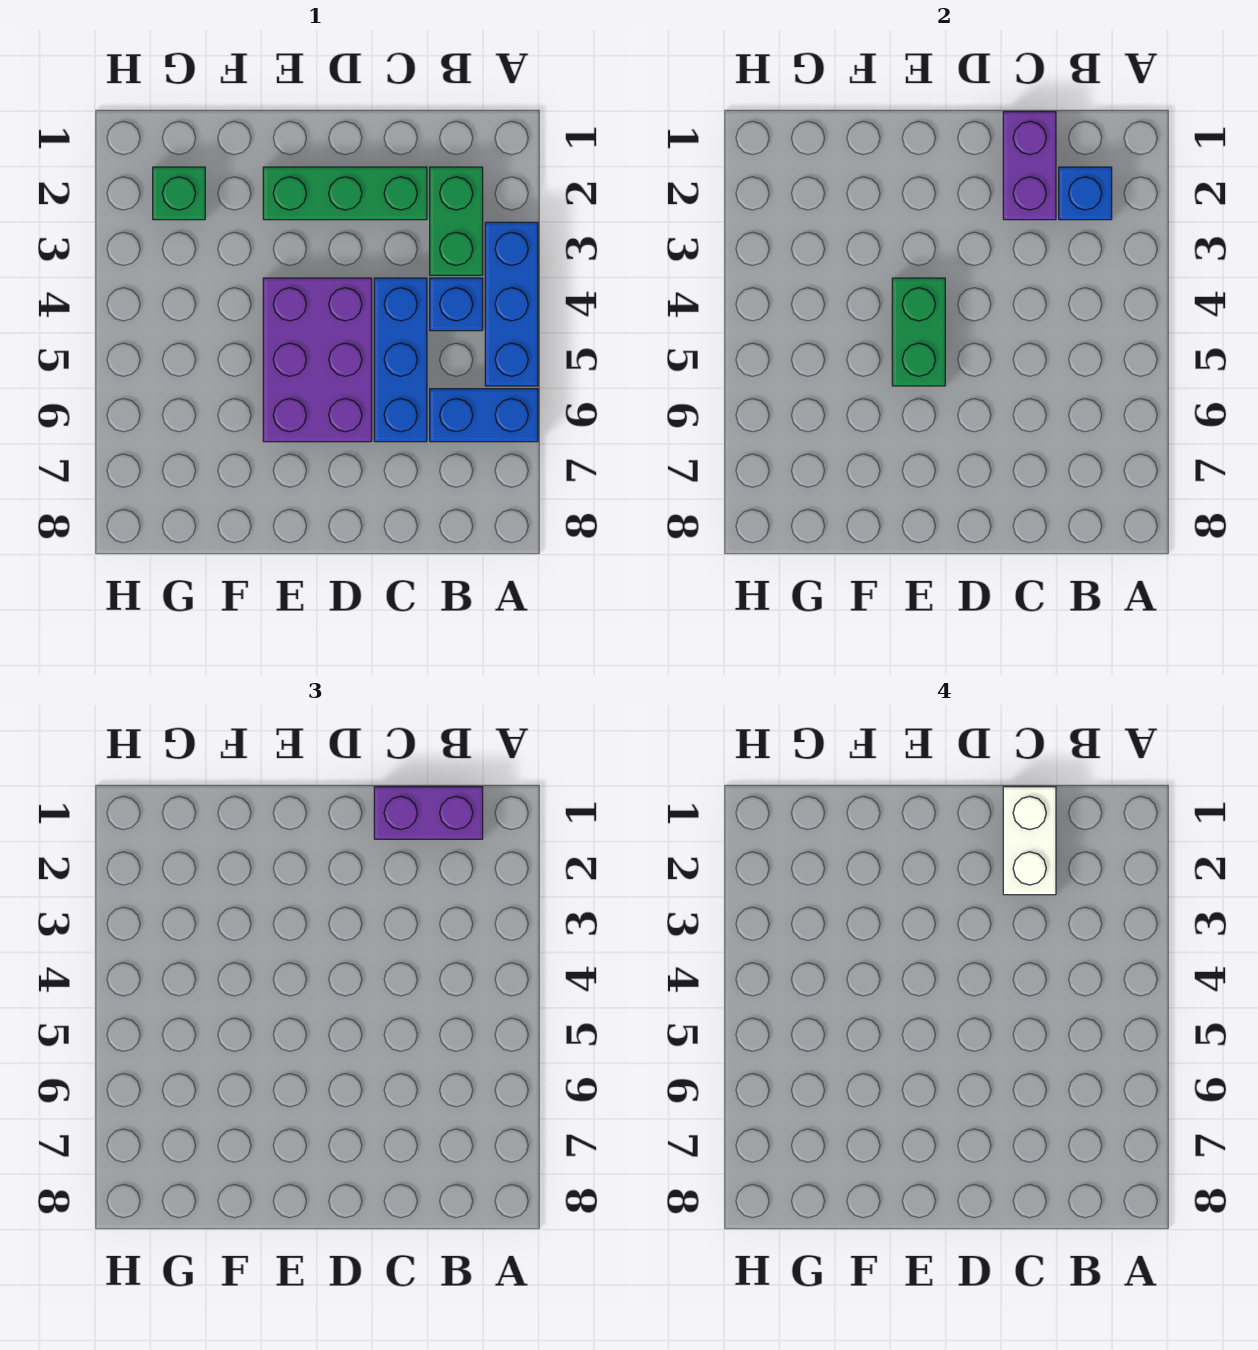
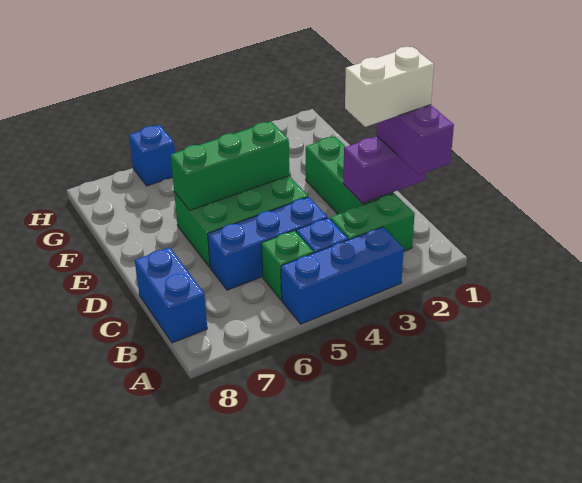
blue brick A6:B6 level 1 -> blue brick B8:C8 level 1
blue brick B2 level 2 -> blue brick H6 level 1
purple brick D4:E6 level 1 -> green brick D4:E6 level 1
green brick E4:E5 level 2 -> green brick E4:E6 level 2
green brick G2 level 1 -> green brick B5 level 1

